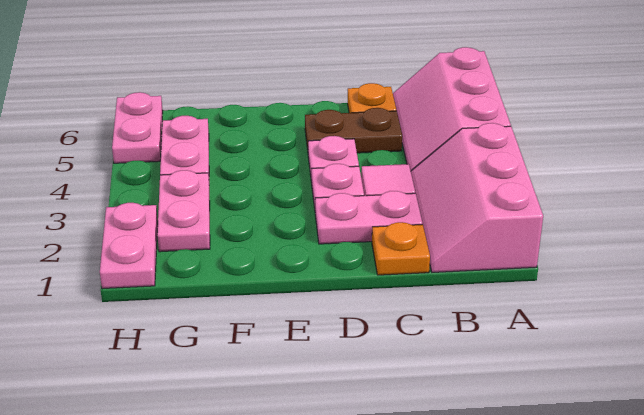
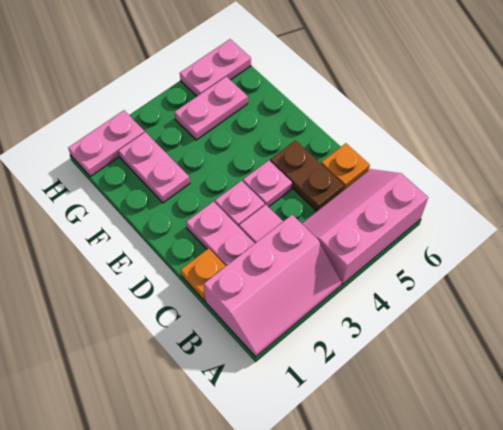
pink slope A1:B3 level 1 top A -> pink slope A1:B3 level 1 top B
pink plate G2:G3 level 1 -> pink plate F2:G2 level 1

